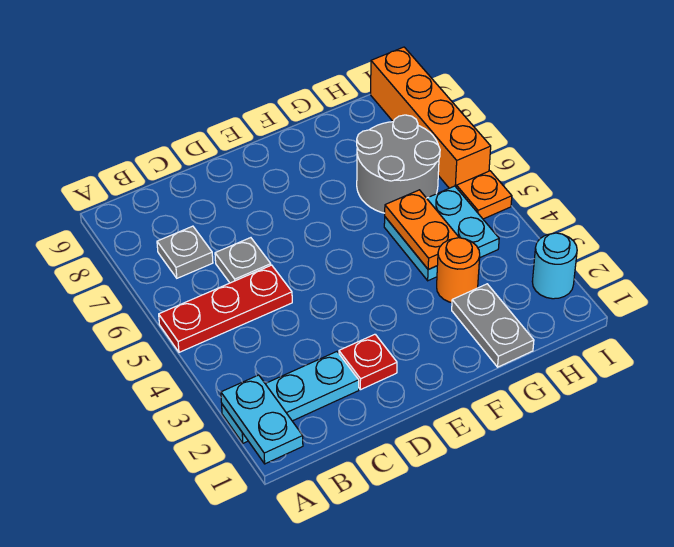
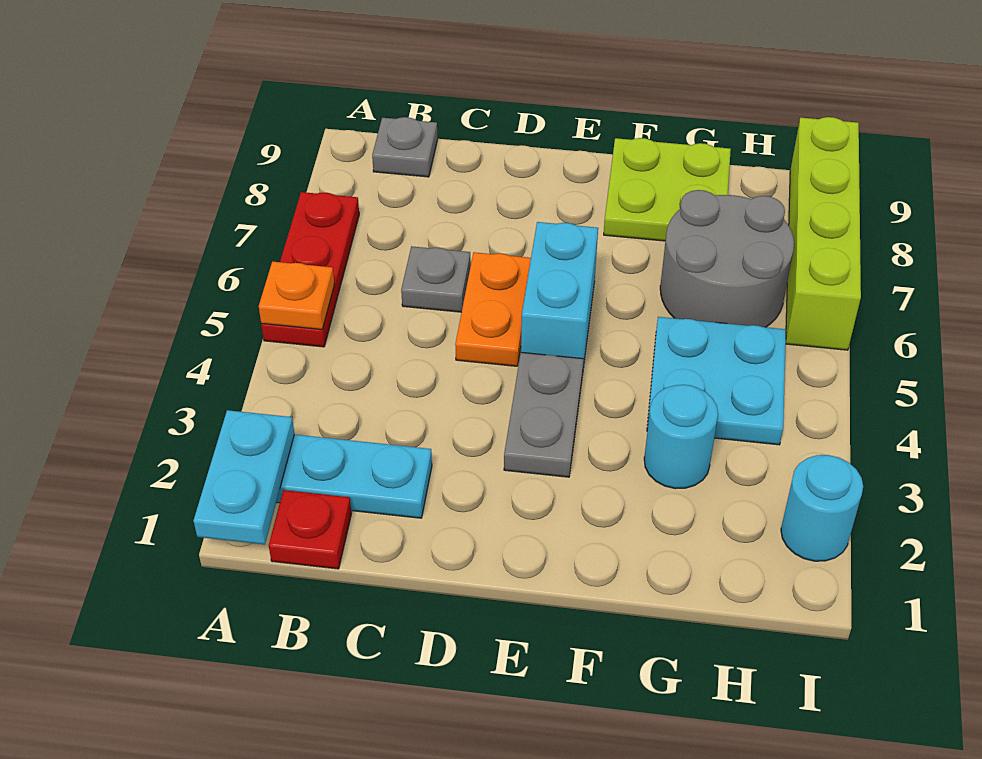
red plate A5:C5 level 1 -> red plate A5:A7 level 1
grey plate B7 level 1 -> grey plate B9 level 1
red plate D2 level 1 -> red plate B1 level 1
none -> cyan brick E5:E6 level 1
none -> lime plate F8:G9 level 1
grey plate G1:G2 level 1 -> grey plate E3:E4 level 1
orange round brick G3 level 1 -> cyan round brick G3 level 1
orange plate G4:G5 level 2 -> orange plate D5:D6 level 1
orange plate I5 level 1 -> orange plate A5 level 2
orange brick I6:I9 level 1 -> lime brick I6:I9 level 1

